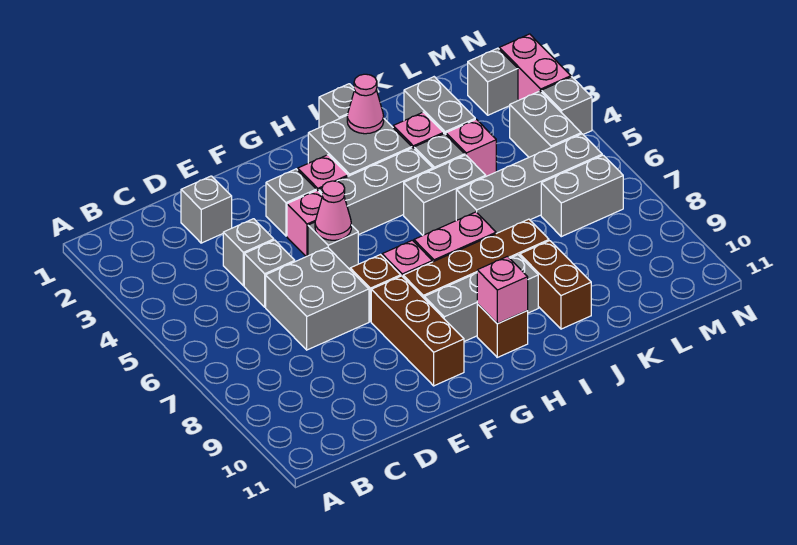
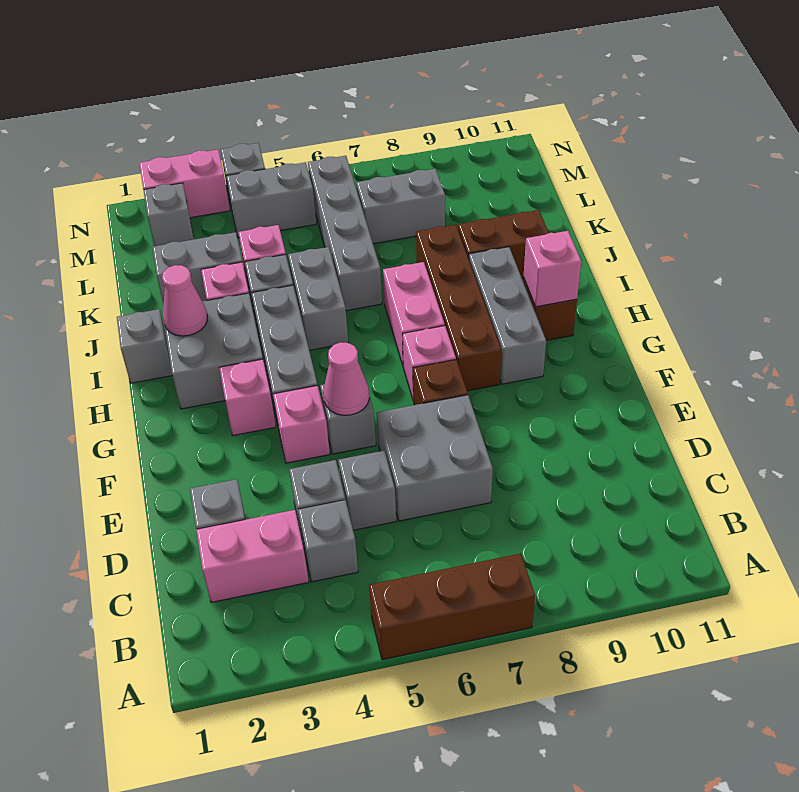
none -> pink brick C2:C3 level 1
grey brick F3 level 1 -> grey brick C4 level 1
brown brick F8:F10 level 1 -> brown brick A5:A7 level 1
grey brick L7:M7 level 1 -> grey brick L7:L8 level 1

